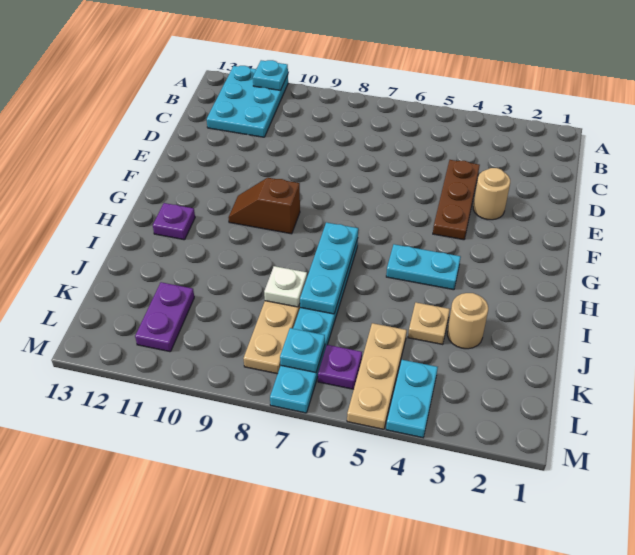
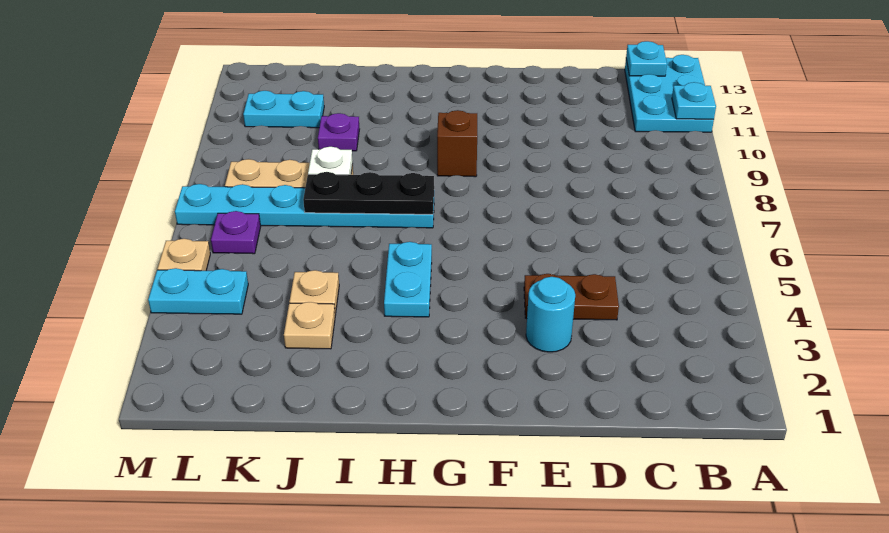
cyan plate A11:C12 level 1 -> cyan plate A11:B13 level 1
brown plate D4:F4 level 1 -> brown plate D4:E4 level 1
tan round brick E3 level 1 -> cyan round brick E3 level 1
cyan plate H7:J7 level 2 -> black plate H7:J7 level 2
purple plate H12 level 1 -> purple plate J10 level 1
tan round brick J3 level 1 -> tan plate J3 level 1
tan plate K5:M5 level 1 -> tan plate M5 level 1
purple plate K11:L11 level 1 -> cyan plate K11:L11 level 1
cyan plate L7 level 2 -> cyan plate B13 level 2

